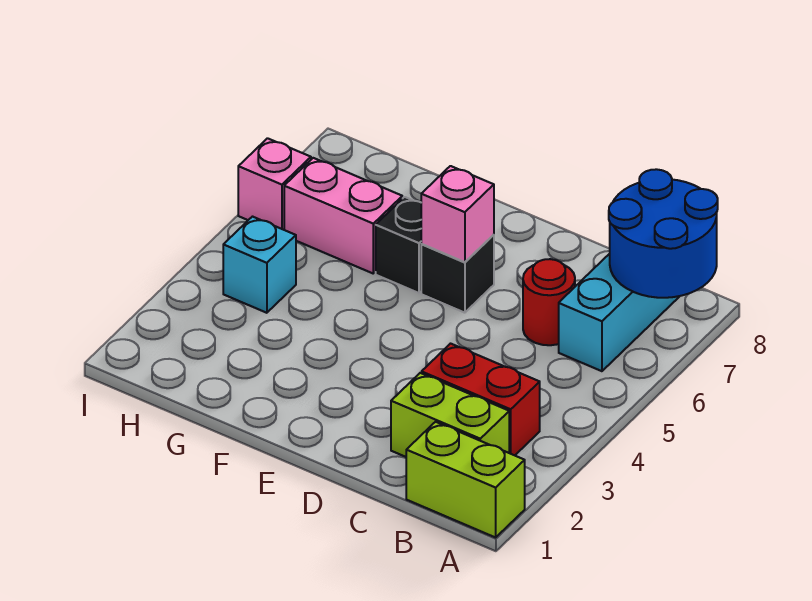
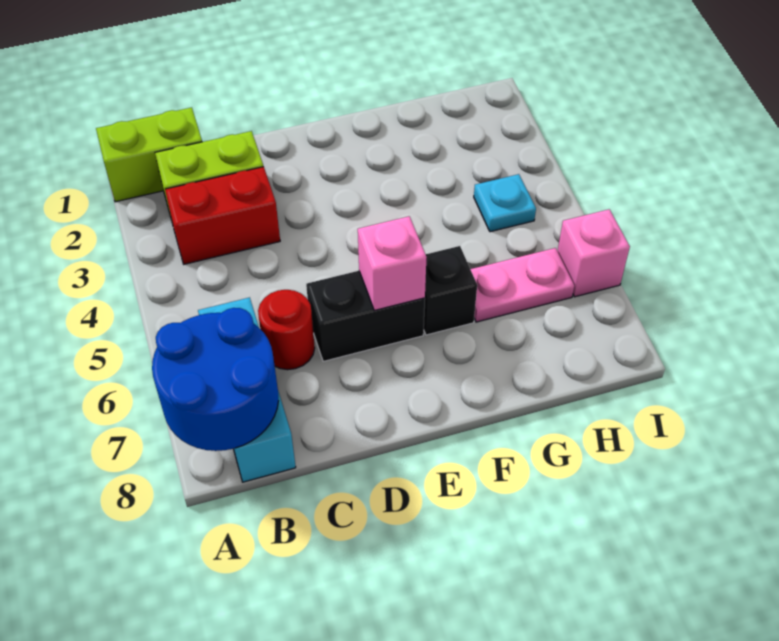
black brick E6 level 1 -> black brick D6:E6 level 1
pink brick G6:H6 level 1 -> pink plate G6:H6 level 1
cyan brick H4 level 1 -> cyan plate H4 level 1

